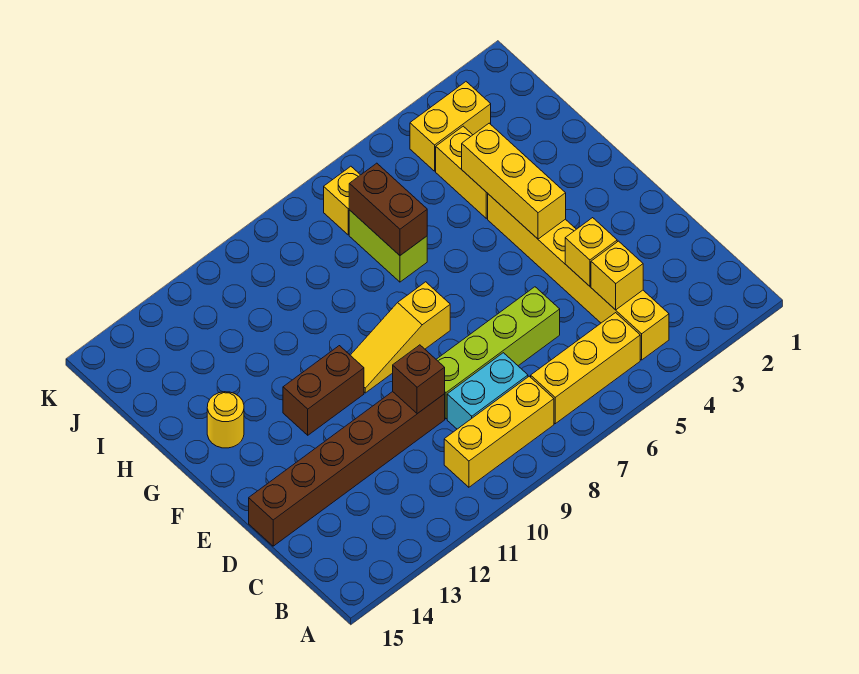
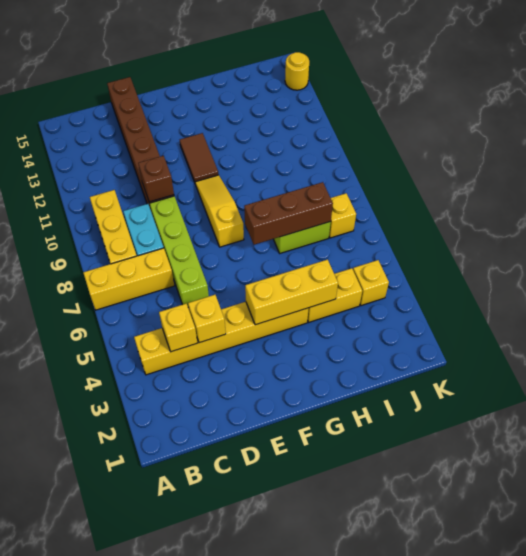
yellow brick B5:B7 level 1 -> yellow brick A7:C7 level 1
brown brick F11:F12 level 1 -> brown tile F11:F12 level 1
yellow round brick G14 level 1 -> yellow round brick K14 level 1
brown brick H7:I7 level 2 -> brown brick G7:I7 level 2
yellow brick J3:J4 level 1 -> yellow brick J4 level 1

